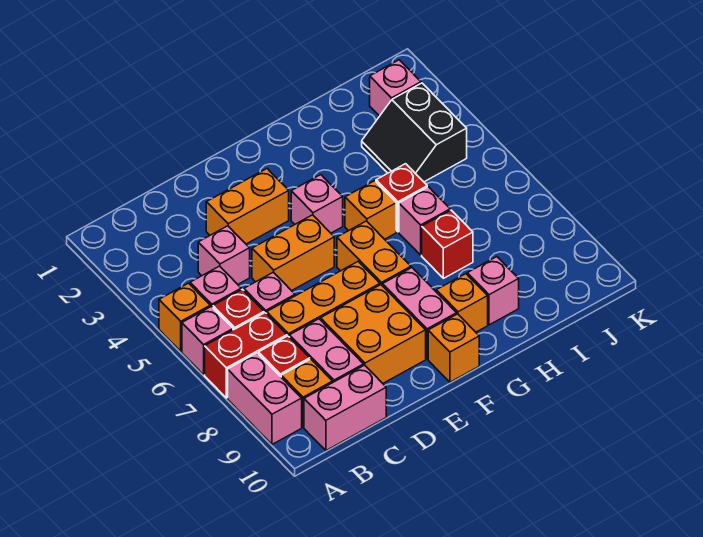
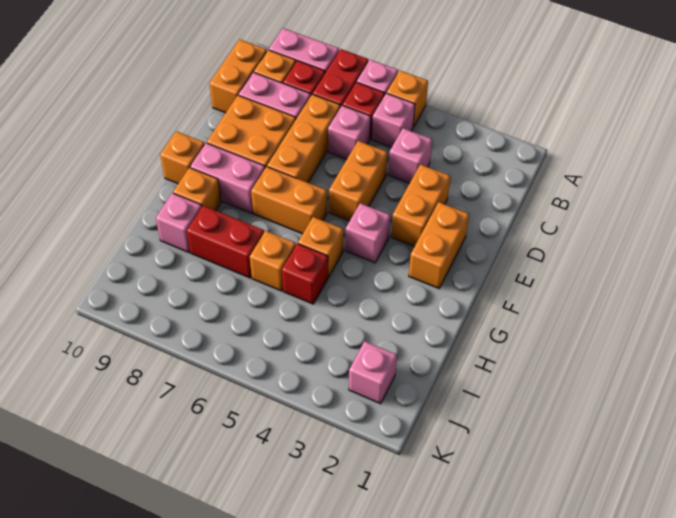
pink brick B10:C10 level 1 -> orange brick B10:C10 level 1
none -> orange brick E2:F2 level 1
pink brick H6 level 1 -> orange brick H6 level 1
red brick H7 level 1 -> red brick H7:H8 level 1
black slope I3:J4 level 1 top J -> none

